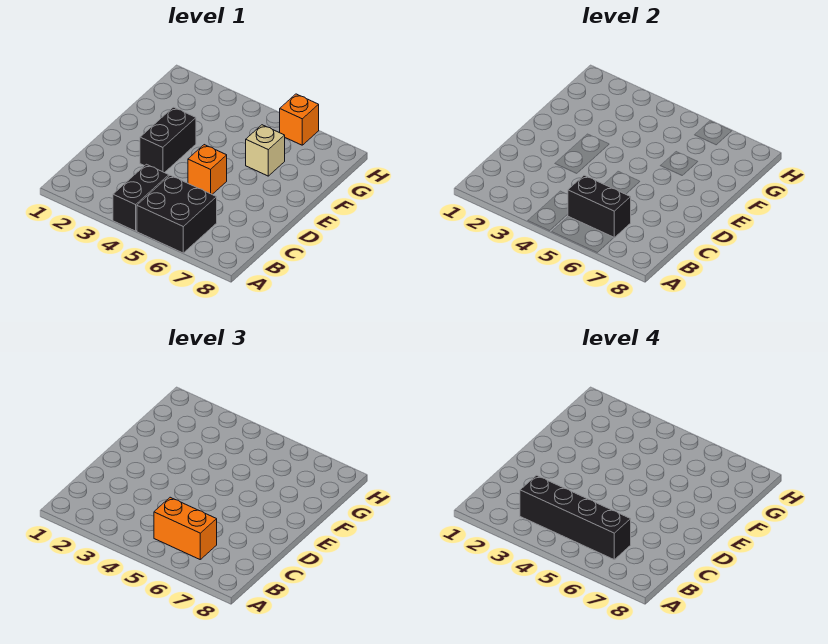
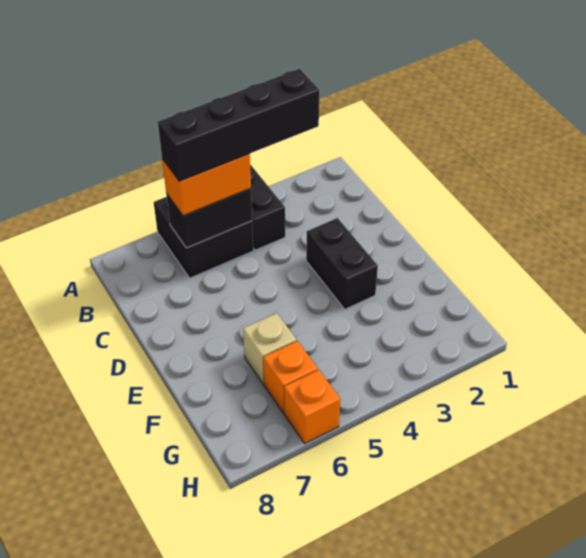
orange brick D5 level 1 -> orange brick G6 level 1

